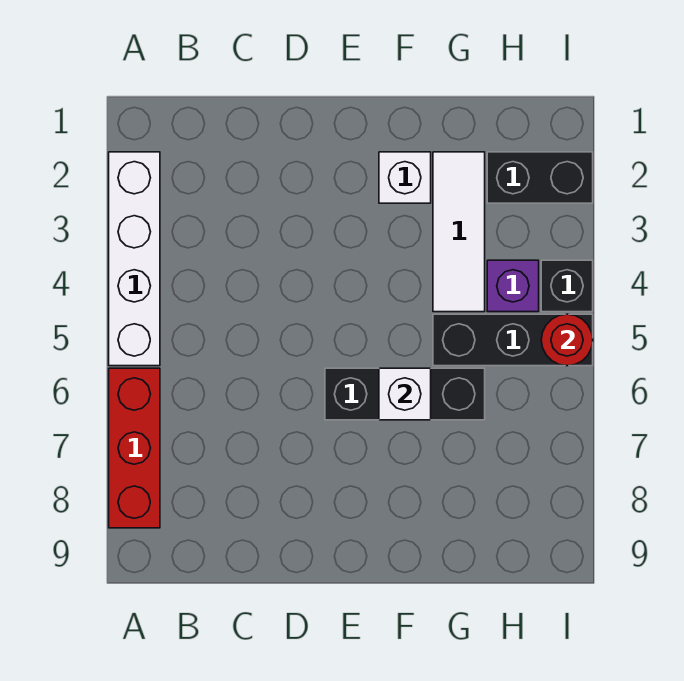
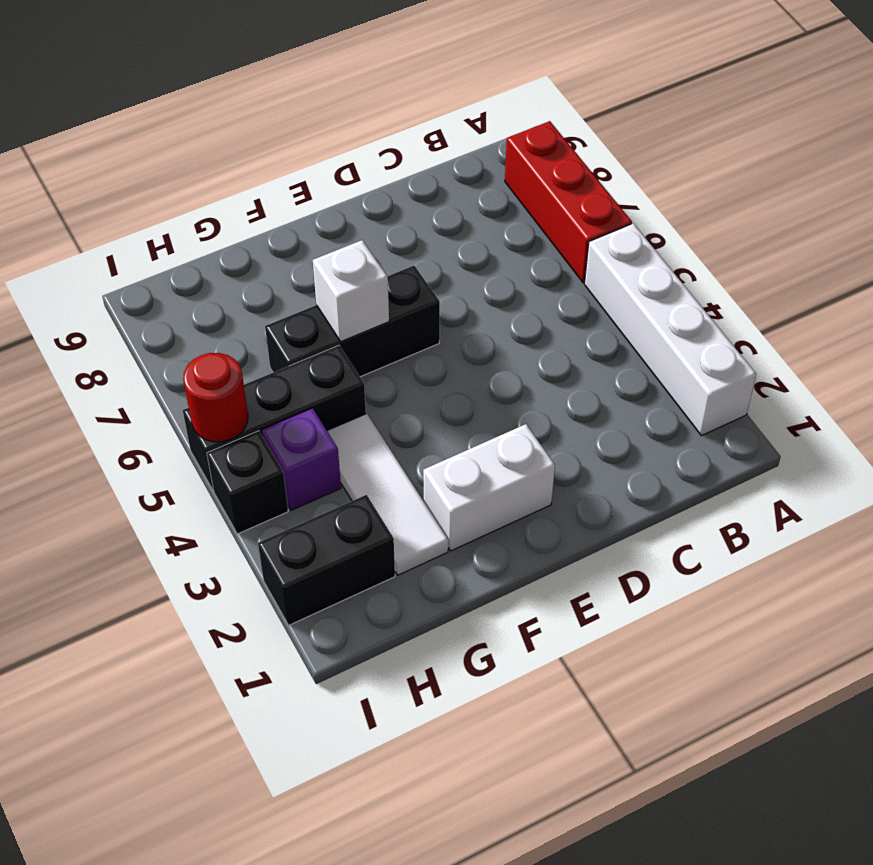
white brick F2 level 1 -> white brick E2:F2 level 1

